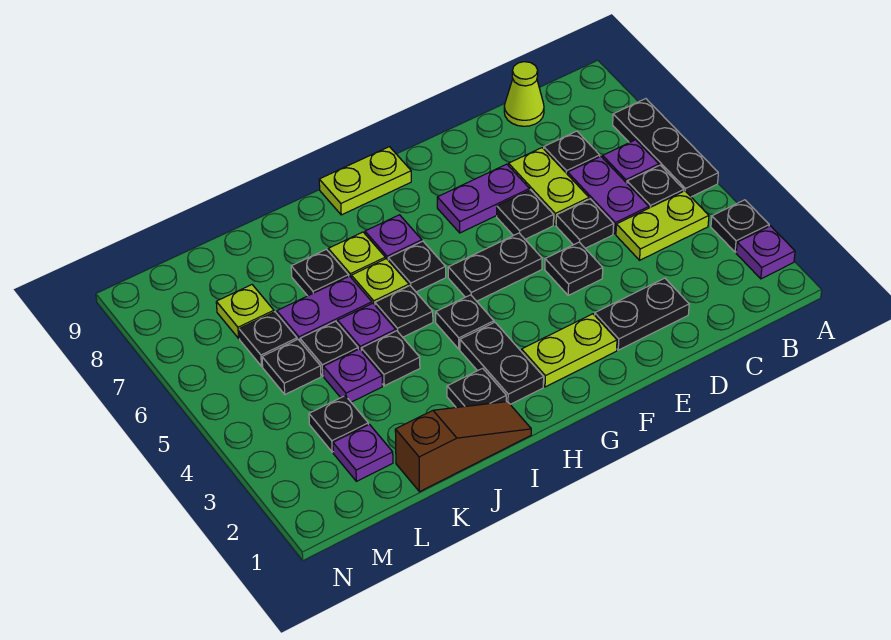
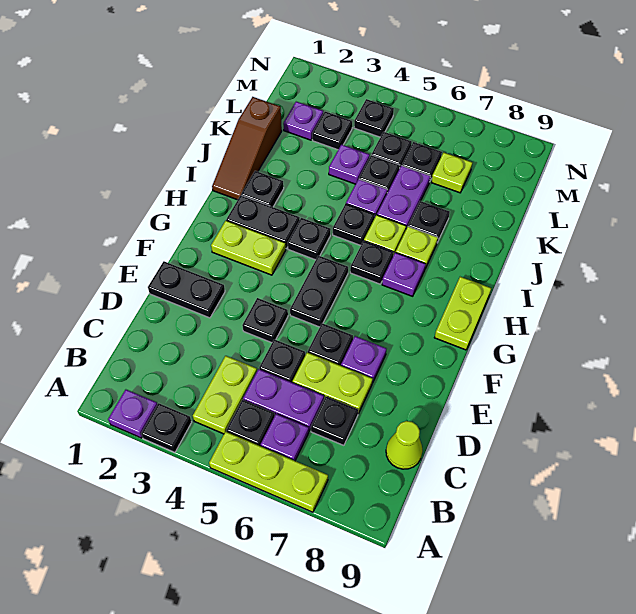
black plate A5:A7 level 1 -> lime plate A5:A7 level 1
black plate D2:E2 level 1 -> black plate E1:E2 level 1
purple plate E7:F7 level 1 -> purple plate E7 level 1
lime plate F2:G2 level 1 -> lime plate G2:G3 level 1
black plate J4 level 1 -> black plate M4 level 1

